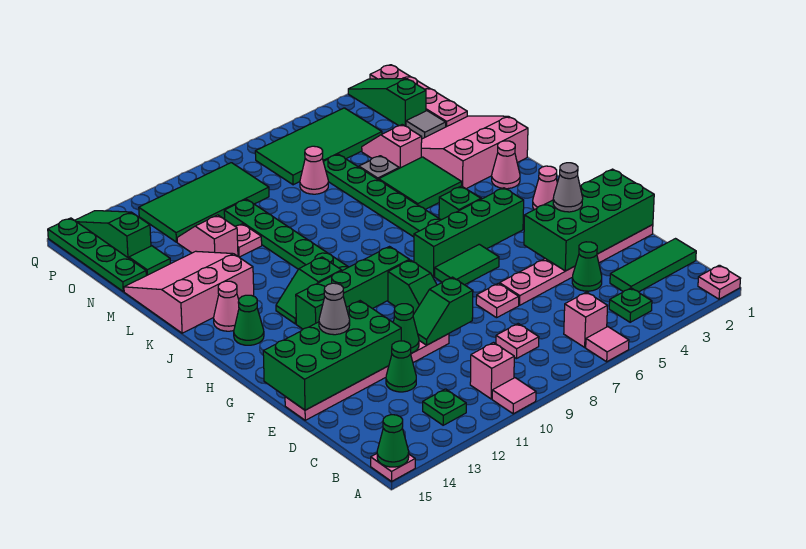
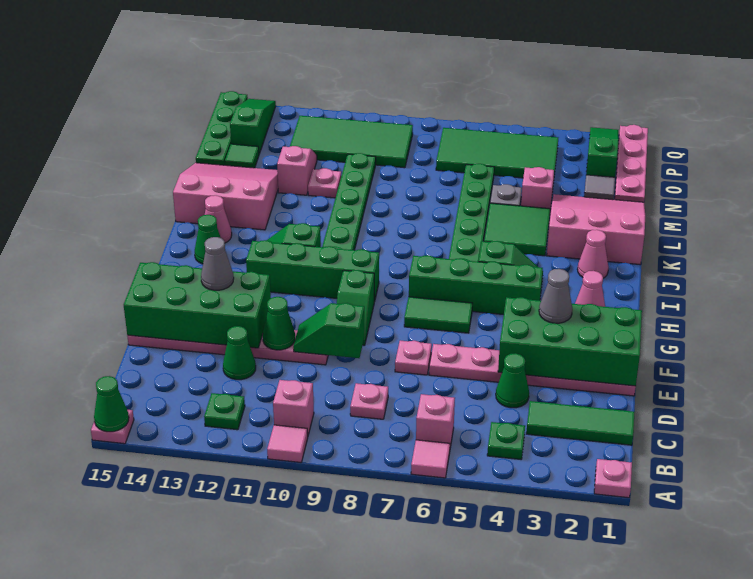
pink cone N7 level 1 -> none

